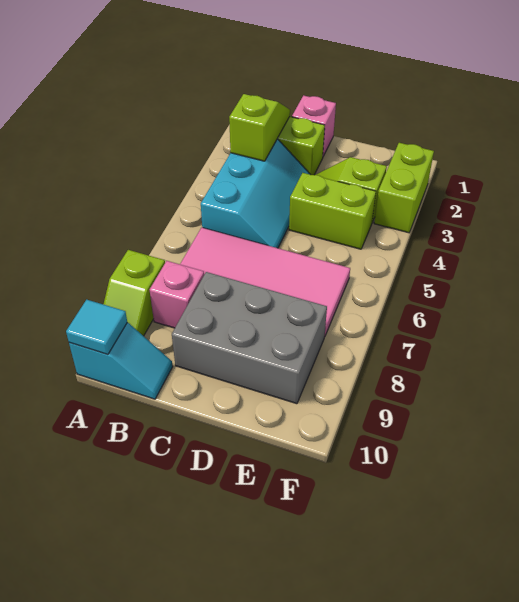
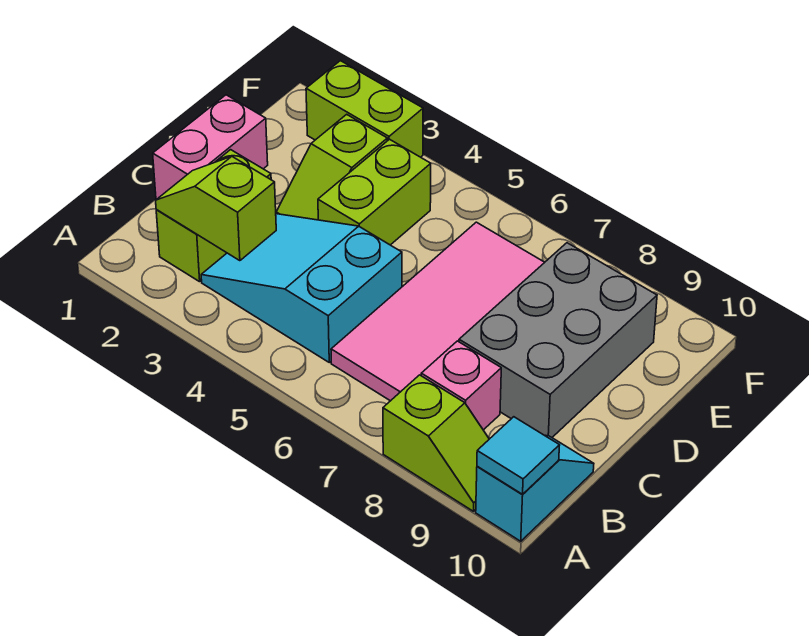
cyan slope B3:C5 level 1 top B -> cyan slope B3:C5 level 1 top 5
pink brick C1 level 1 -> pink brick C1:D1 level 1

